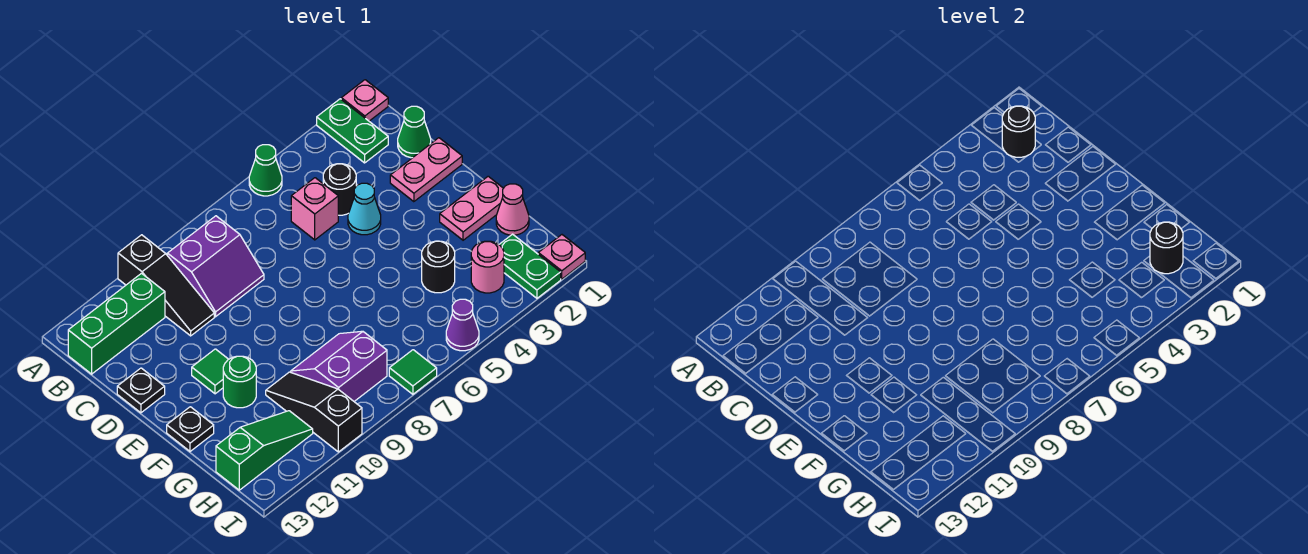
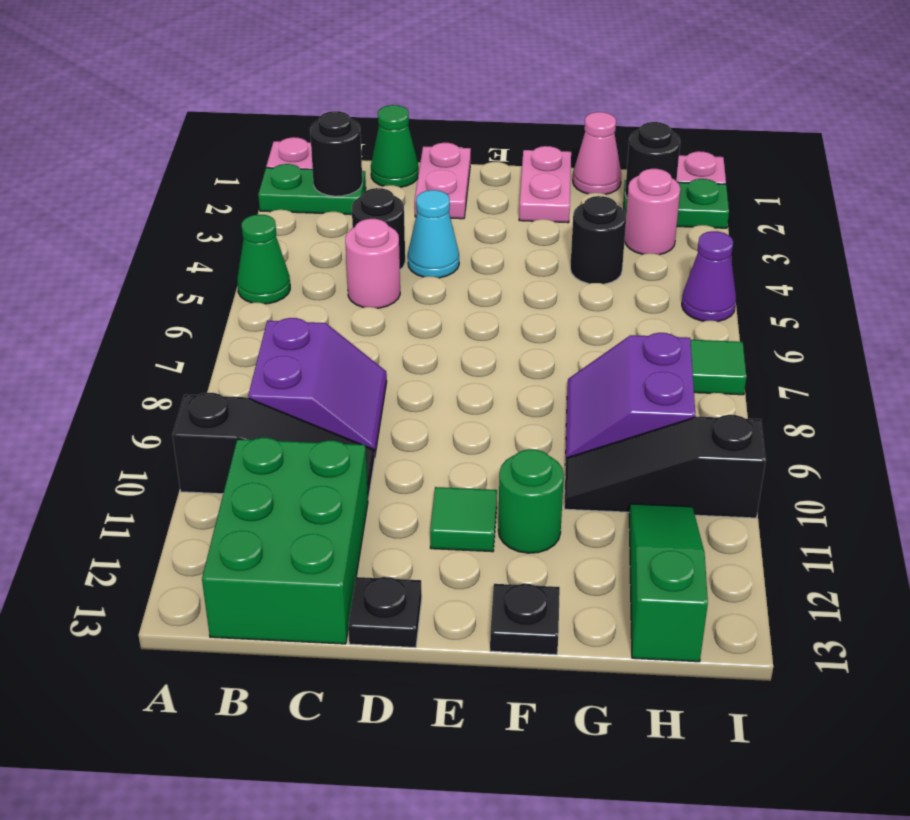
green brick B11:B13 level 1 -> green brick B11:C13 level 1
pink brick C5 level 1 -> pink round brick C5 level 1

